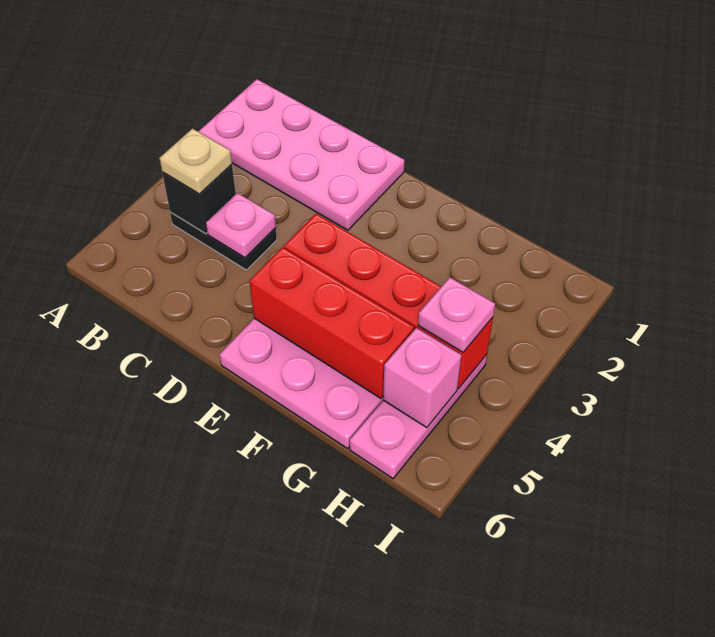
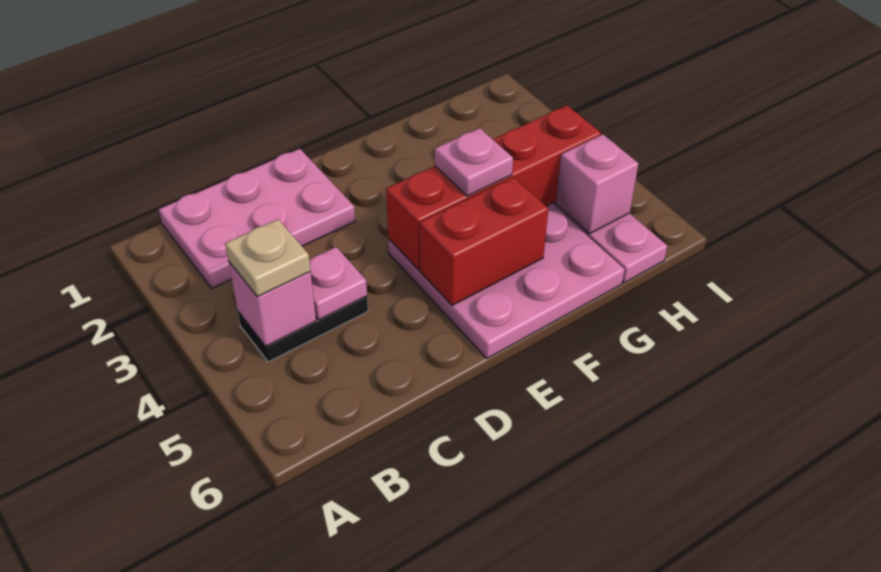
pink plate A1:D2 level 1 -> pink plate B1:D2 level 1
black brick B4 level 2 -> pink brick B4 level 2
red brick E5:G5 level 2 -> red brick E5:F5 level 2
pink plate H4 level 3 -> pink plate F4 level 3

